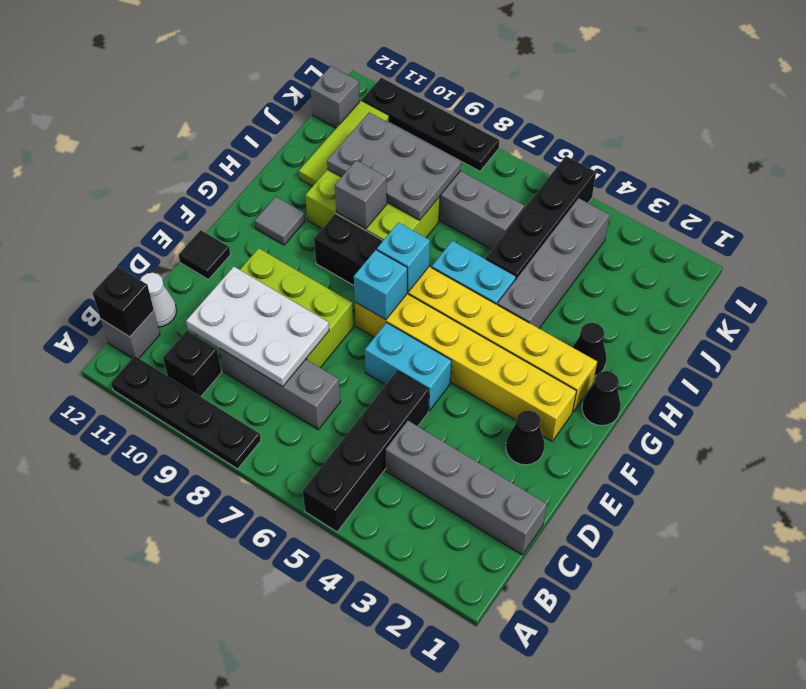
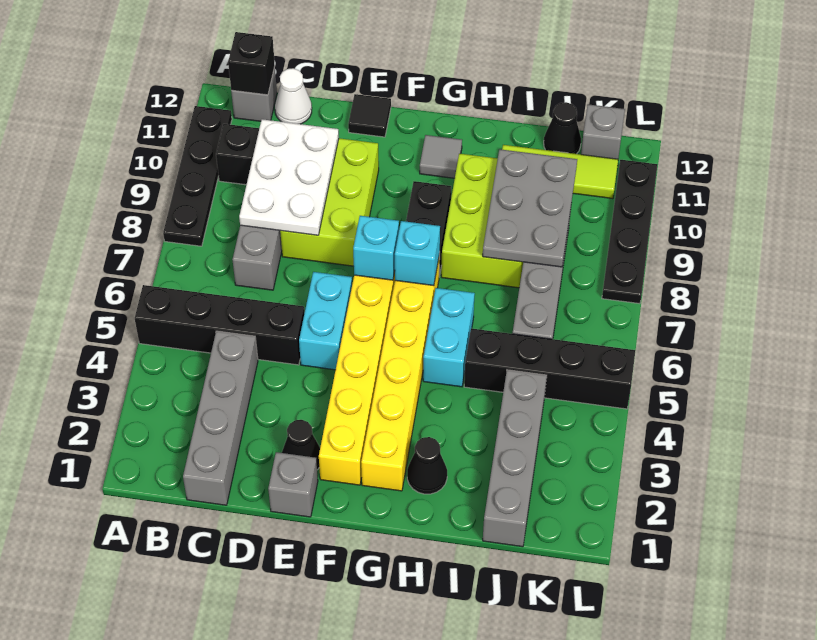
black cone G1 level 1 -> black cone J12 level 1
grey brick H4:K4 level 1 -> grey brick J1:J4 level 1
grey brick H9 level 2 -> grey brick E1 level 1

